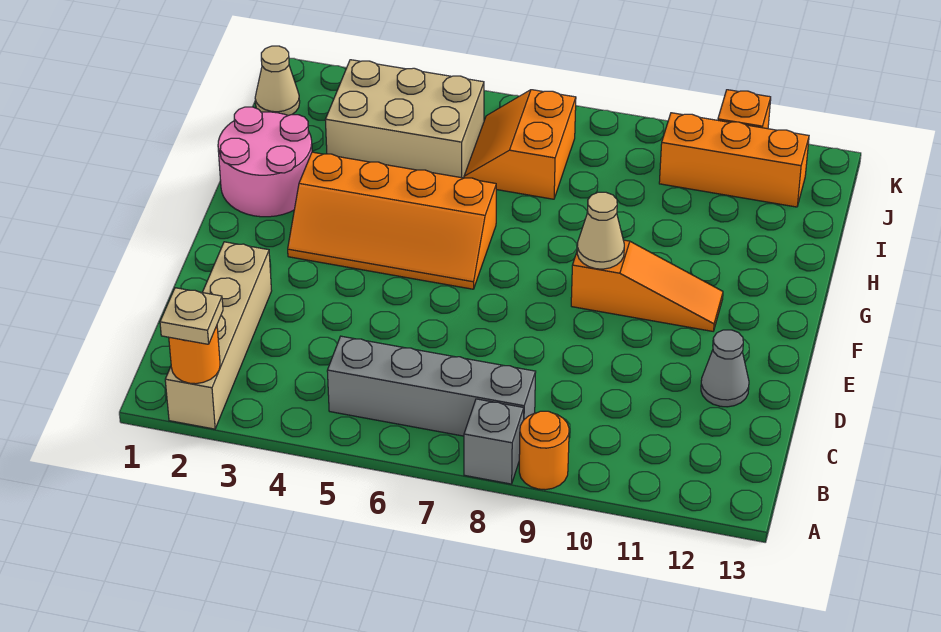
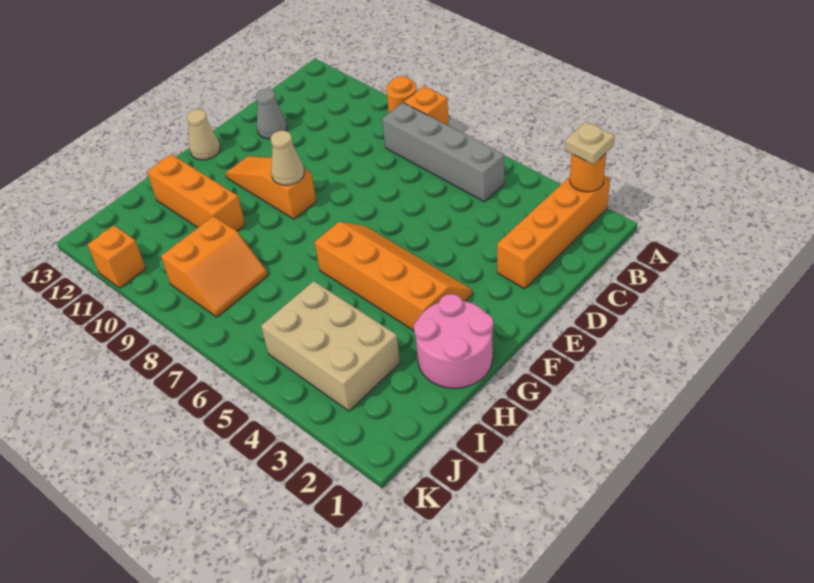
tan brick A2:D2 level 1 -> orange brick A2:D2 level 1
grey brick A8 level 1 -> orange brick A8 level 1
orange slope I6:J7 level 1 top 7 -> orange slope I8:J9 level 1 top 9
tan cone J1 level 1 -> tan cone F13 level 1
orange brick J10:J12 level 1 -> orange brick H10:H12 level 1

